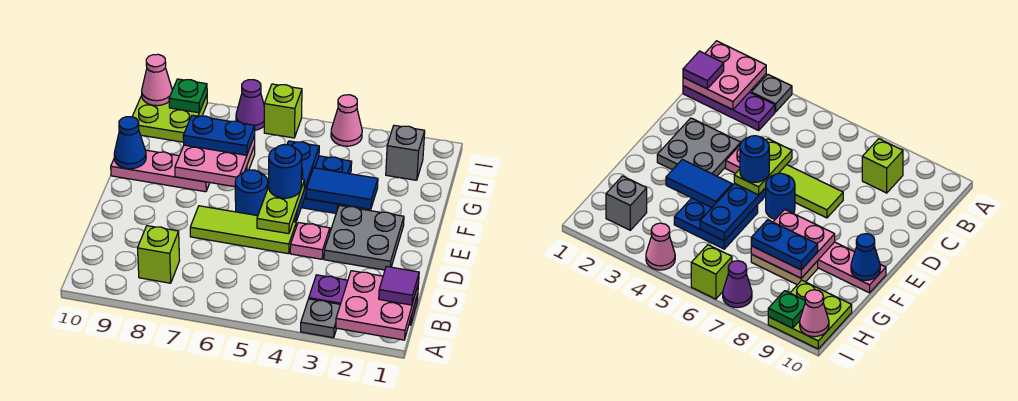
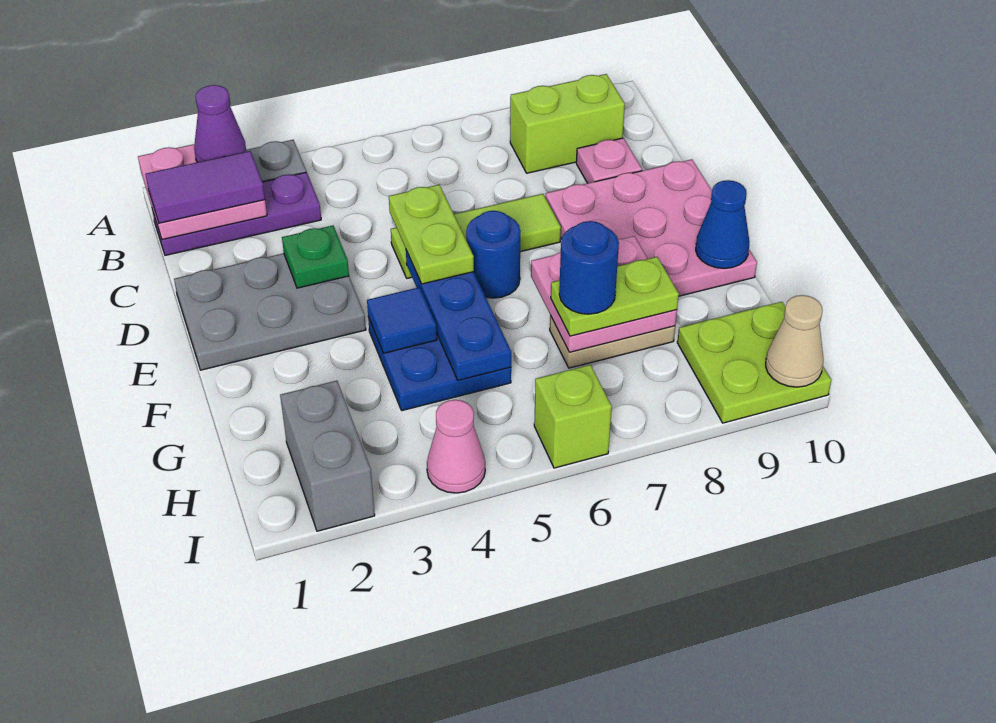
purple tile B1 level 3 -> purple tile B1:B2 level 3
lime brick B8 level 1 -> lime brick B8:B9 level 1
grey plate D2:E3 level 1 -> grey plate D1:E3 level 1
pink plate D4 level 1 -> pink plate C9 level 1
blue round brick E5 level 4 -> blue round brick G7 level 4
blue tile F3:F4 level 2 -> blue tile F4 level 2
pink plate F8:F10 level 1 -> pink plate D8:F10 level 1
blue plate G7:G8 level 3 -> lime plate G7:G8 level 3
grey brick H2 level 1 -> grey brick H2:I2 level 1
purple cone I7 level 1 -> purple cone A2 level 3
green plate I9 level 2 -> green plate D3 level 2
pink cone I10 level 2 -> tan cone I10 level 2

